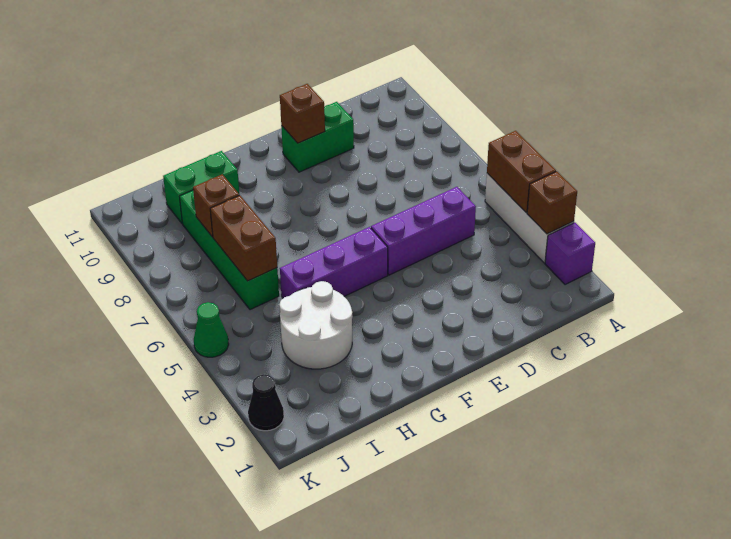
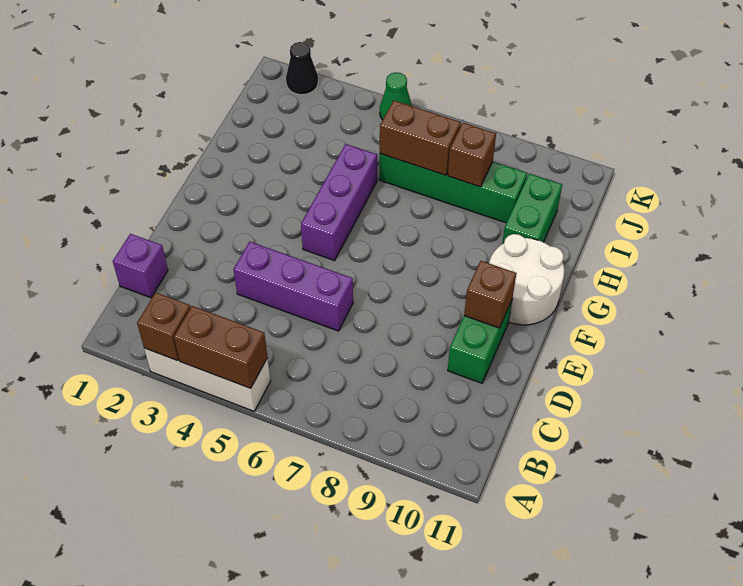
purple brick A2 level 1 -> purple brick C1 level 1
purple brick C5:E5 level 1 -> purple brick D4:D6 level 1
white round brick H3:I4 level 1 -> white round brick F10:G11 level 1

